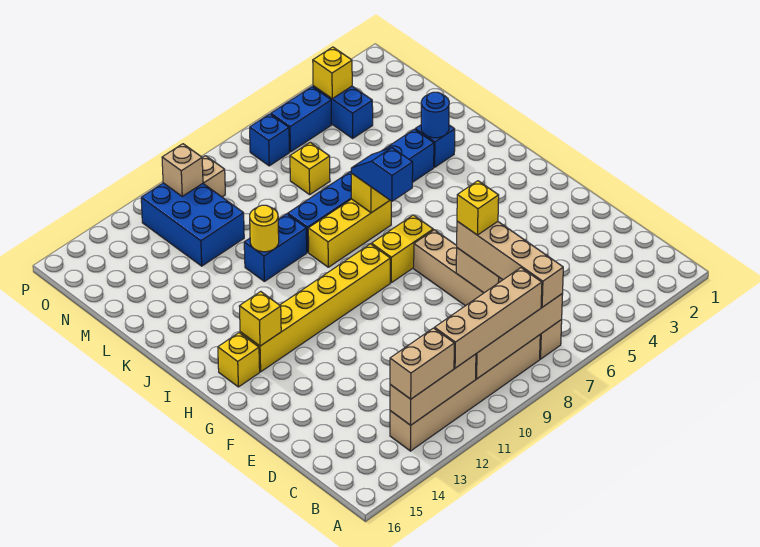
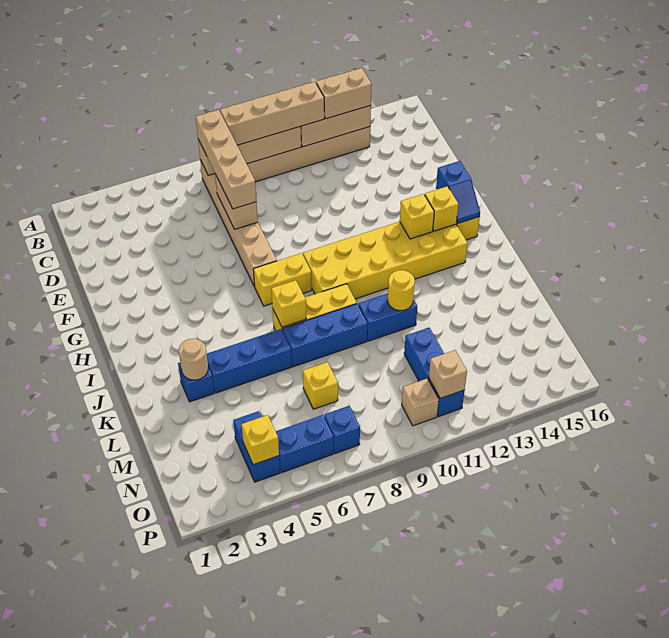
yellow brick E7 level 4 -> yellow brick H13 level 2
yellow brick H9:H14 level 1 -> yellow brick H9:I14 level 1
blue slope I7:J7 level 3 top I -> blue slope G15:H15 level 2 top G
blue round brick K3 level 2 -> tan round brick K3 level 2
blue brick M11:O12 level 1 -> blue brick M11:O11 level 1

